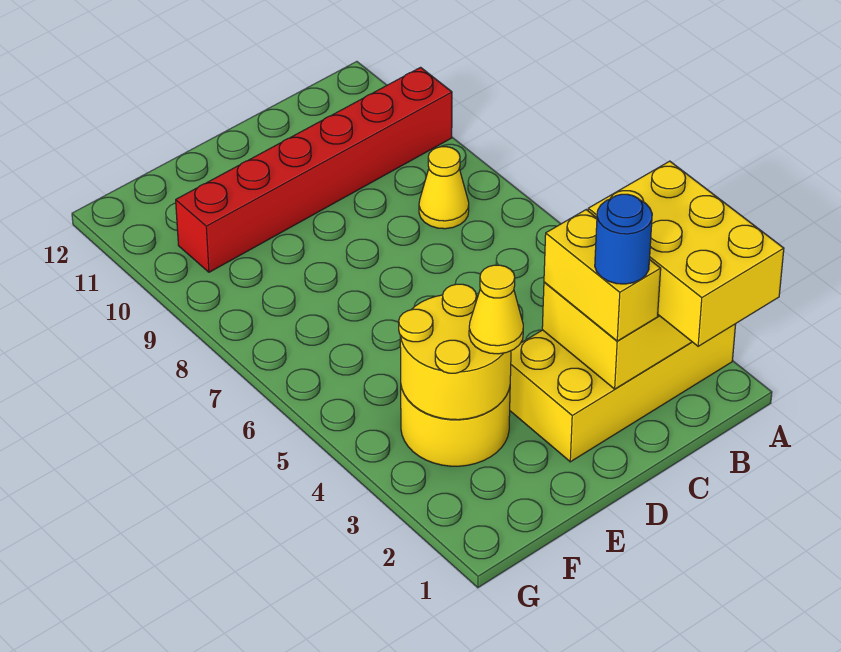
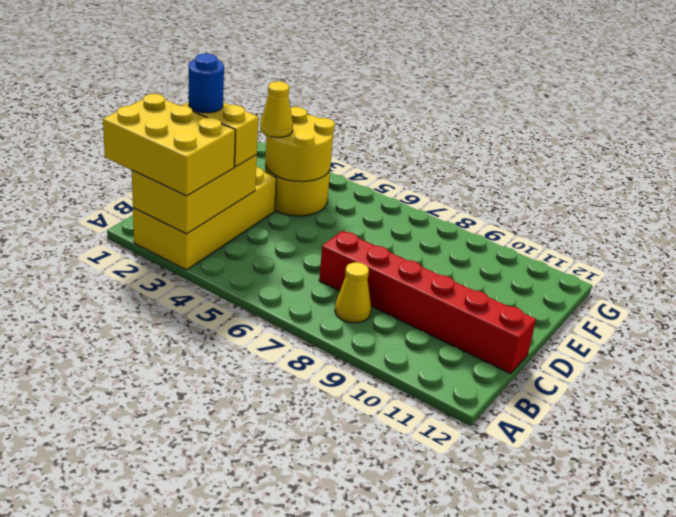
red brick A10:F10 level 1 -> red brick C7:C12 level 1

